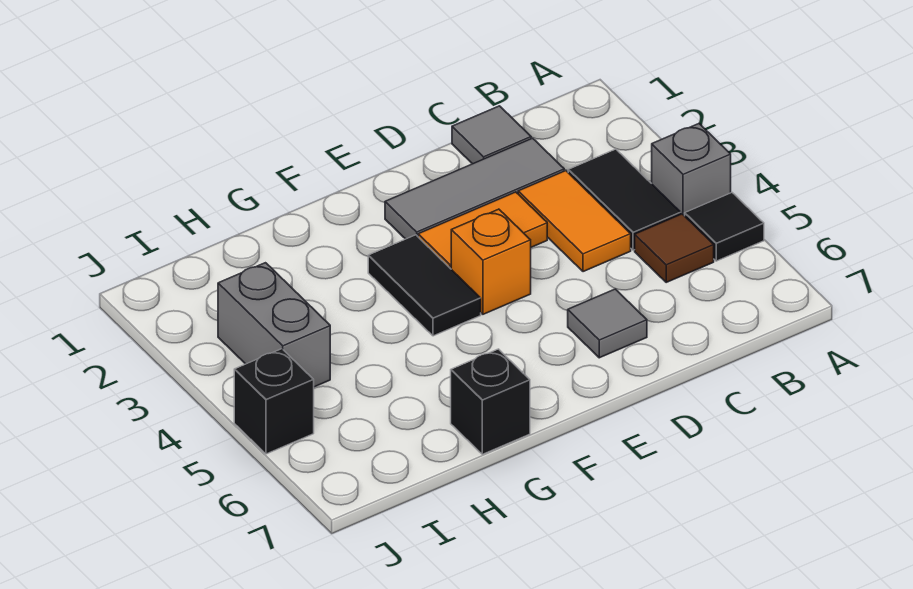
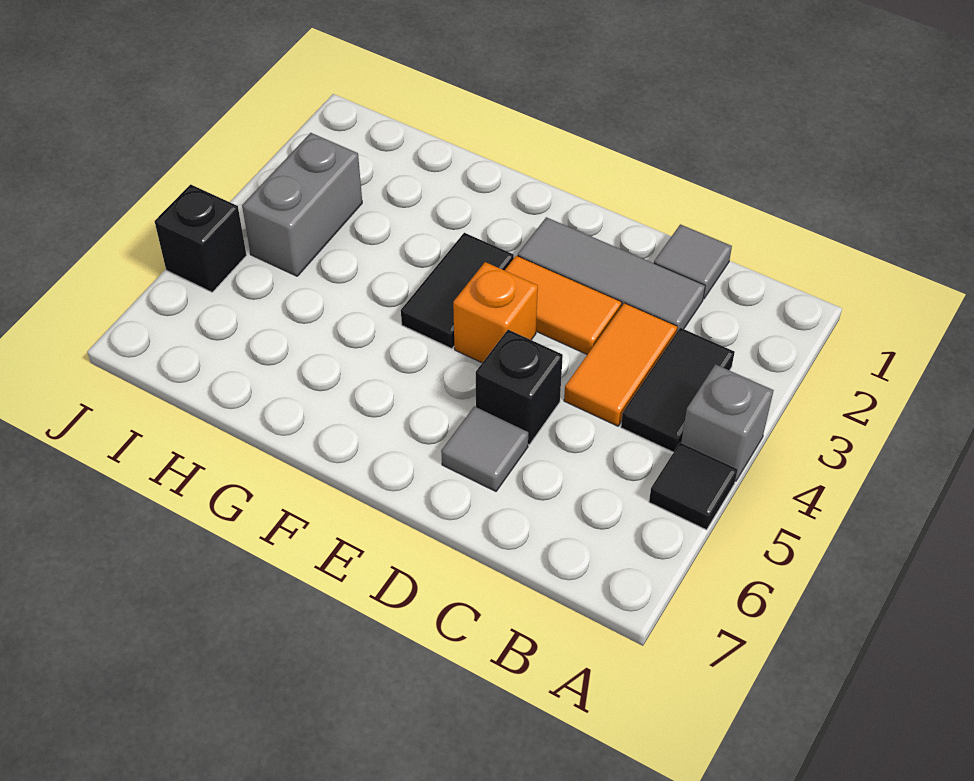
brown tile B5 level 1 -> none
black brick G7 level 1 -> black brick D5 level 1

